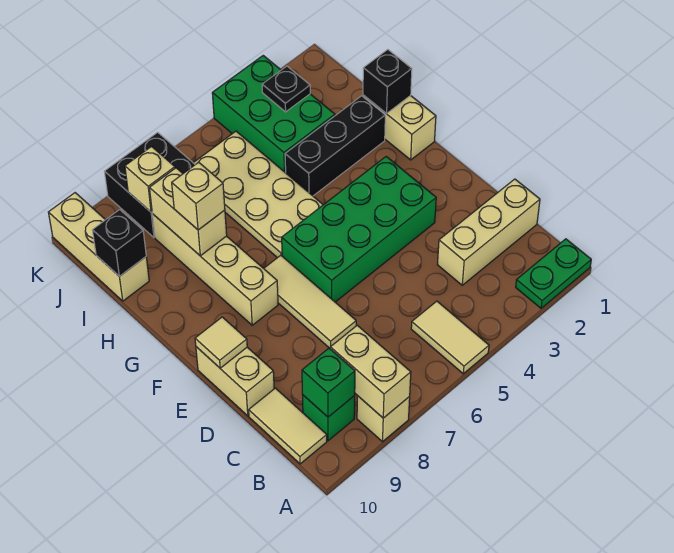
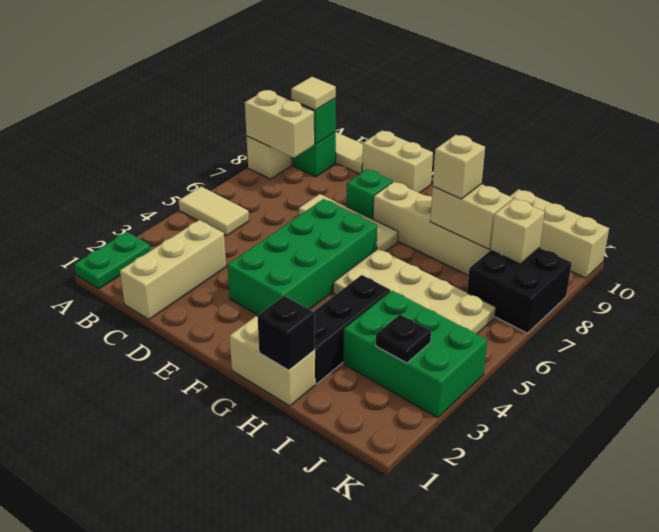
none -> green brick E8 level 1
tan tile E10 level 2 -> tan tile B9 level 3
black brick I10 level 2 -> none

